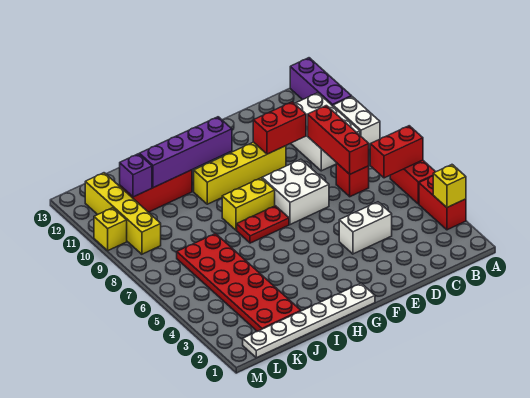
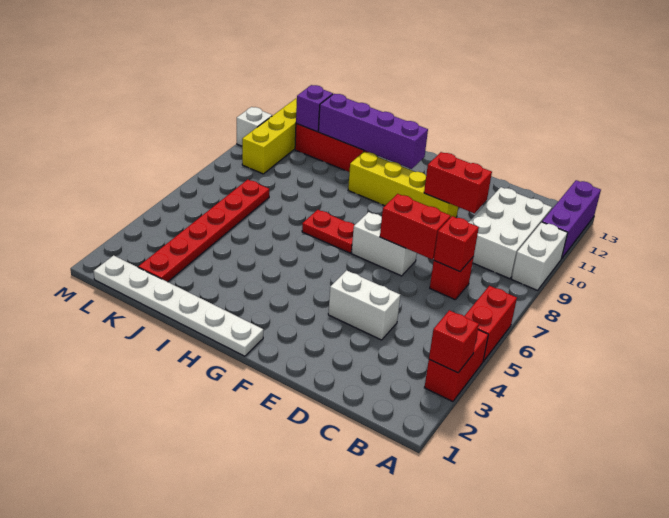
yellow brick A3 level 2 -> red brick A3 level 2
red brick A6:B6 level 2 -> red brick D7:E7 level 2
red brick C7:C9 level 2 -> red brick C7 level 2
white brick E7:F8 level 1 -> white brick E7:F7 level 1
yellow brick G8:H8 level 1 -> none
red plate J2:K7 level 1 -> red plate K2:K7 level 1
yellow brick M10 level 1 -> white brick M10 level 1

